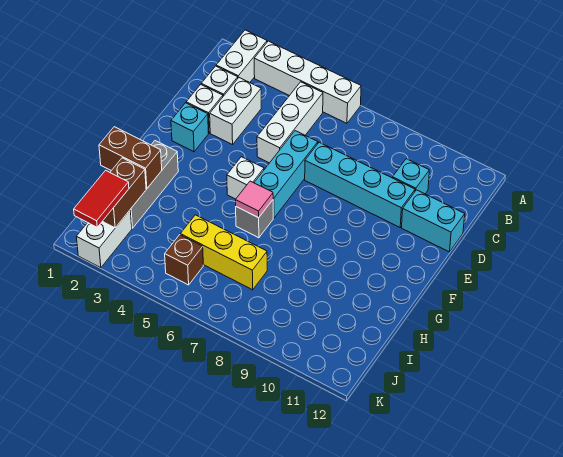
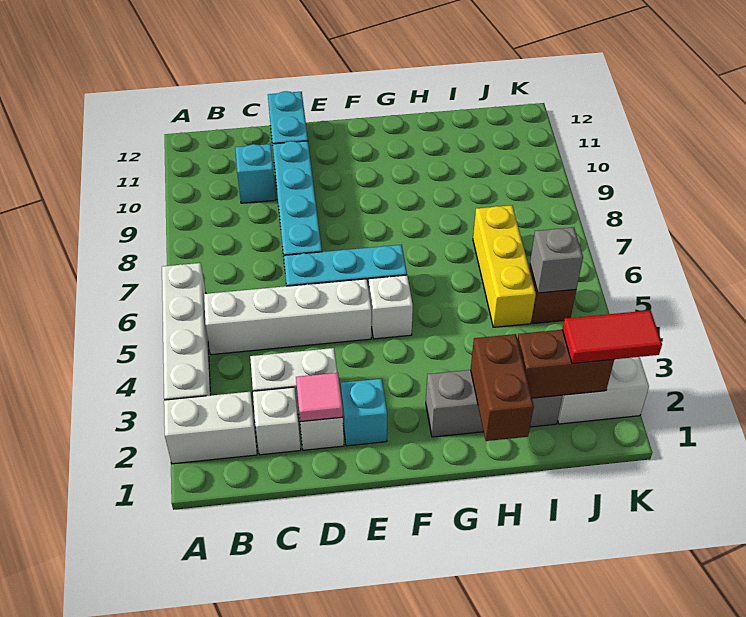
white brick B5:D5 level 1 -> white brick B5:E5 level 1
grey brick G6 level 1 -> grey brick J5 level 2
pink tile G6 level 2 -> pink tile D2 level 2

